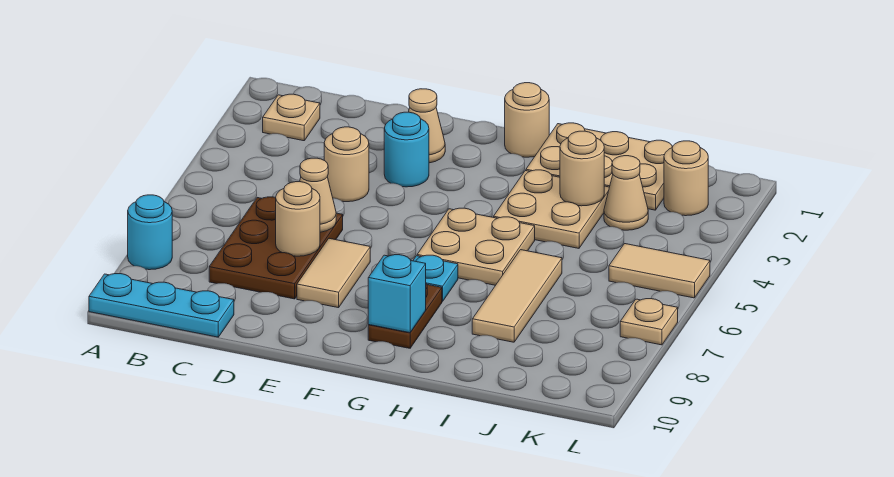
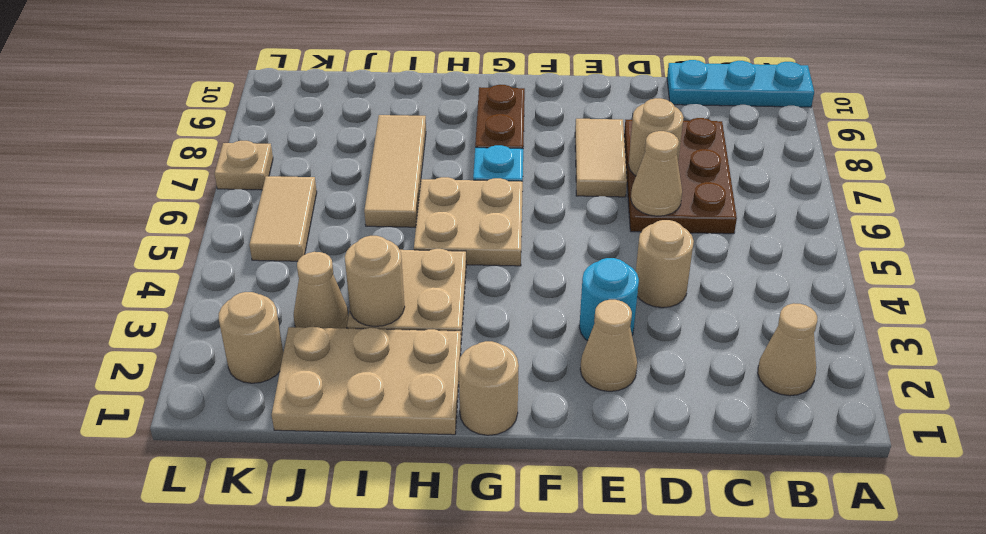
cyan round brick A8 level 1 -> none
tan plate B2 level 1 -> tan cone B2 level 1
cyan brick G9 level 2 -> none
tan tile K5:L5 level 1 -> tan tile K5:K6 level 1

